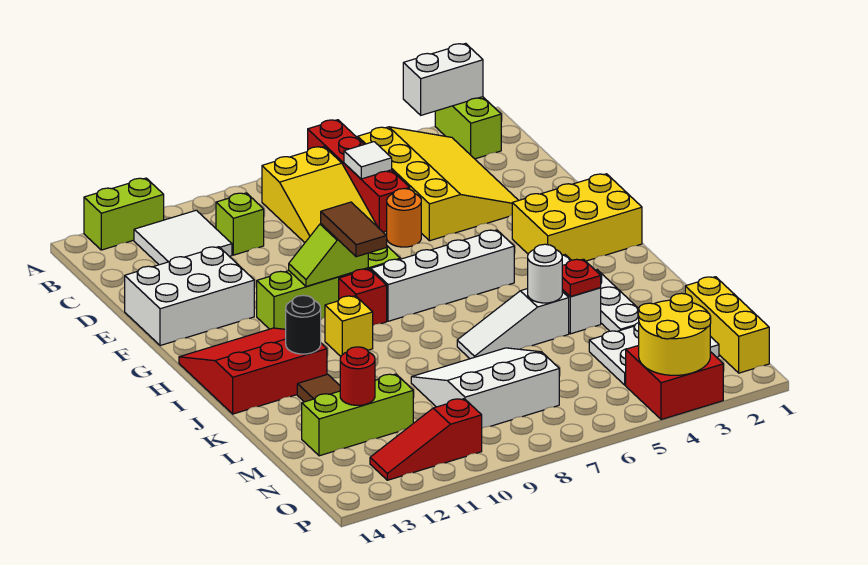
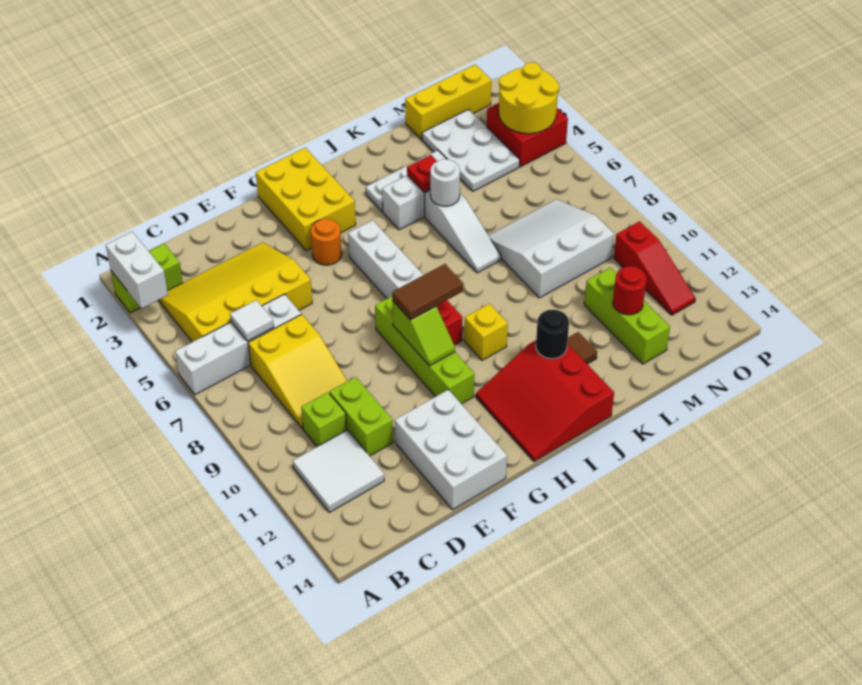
red brick A6:D6 level 1 -> white brick A6:D6 level 1
lime brick A12:A13 level 1 -> lime brick D10:D11 level 1
yellow slope B7:D8 level 1 top B -> yellow slope C7:D9 level 1 top 7
orange round brick E6 level 1 -> orange round brick G4 level 1
white slope L7:N9 level 1 top N -> white slope L7:N9 level 1 top 9

